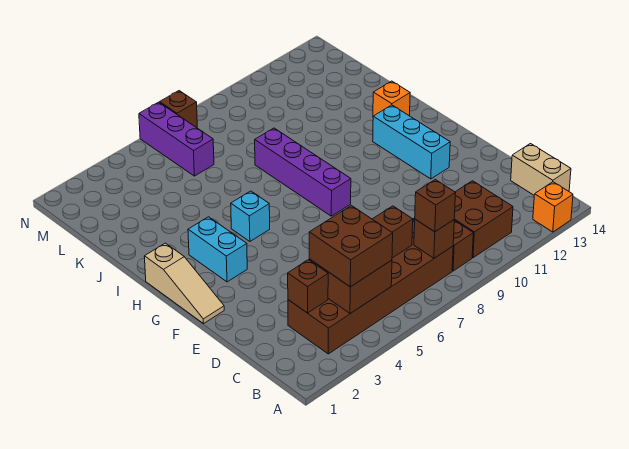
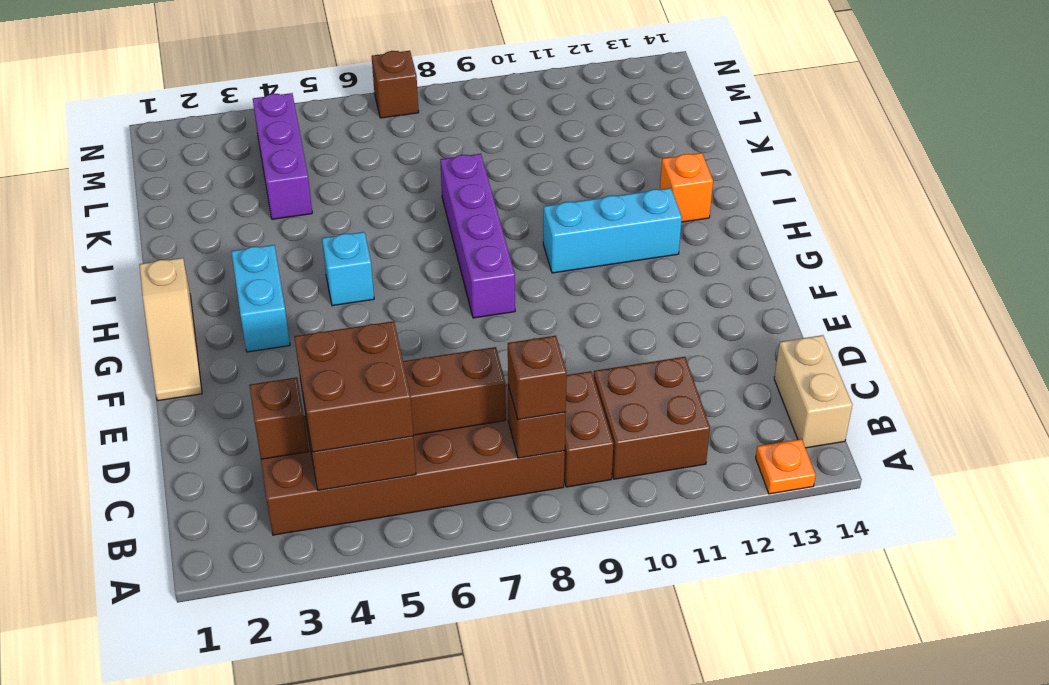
orange brick A13 level 1 -> orange plate A13 level 1
cyan brick F12:H12 level 1 -> cyan brick H10:H12 level 1
purple brick L6:N6 level 1 -> purple brick K4:M4 level 1

